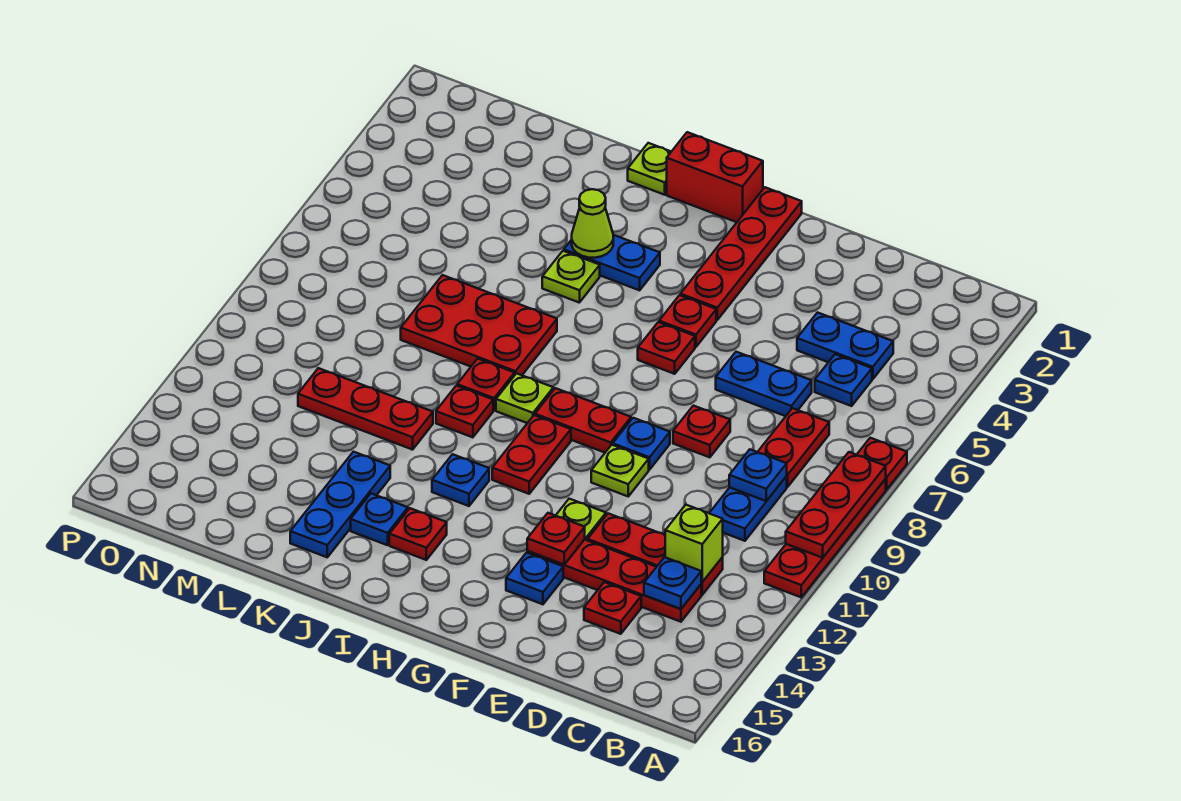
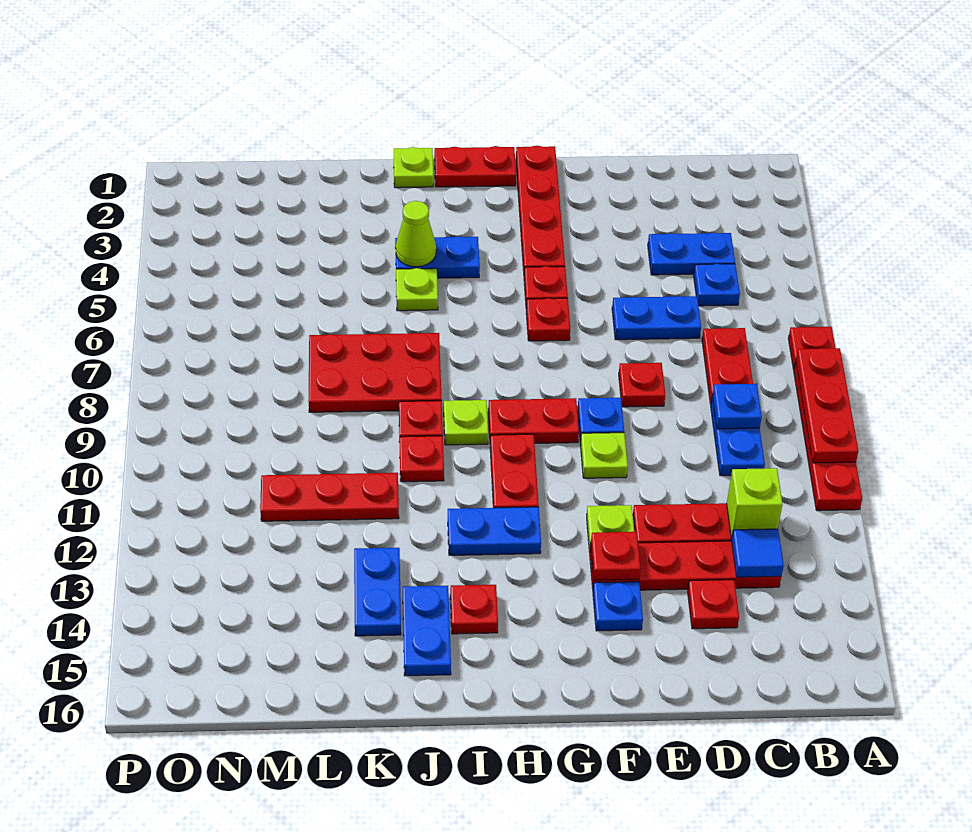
blue plate C13 level 2 -> blue tile C13 level 2
red brick H1:I1 level 1 -> red plate H1:I1 level 1
blue plate I12 level 1 -> blue plate H12:I12 level 1
blue plate J14 level 1 -> blue plate J14:J15 level 1
blue plate K13:K15 level 1 -> blue plate K13:K14 level 1

